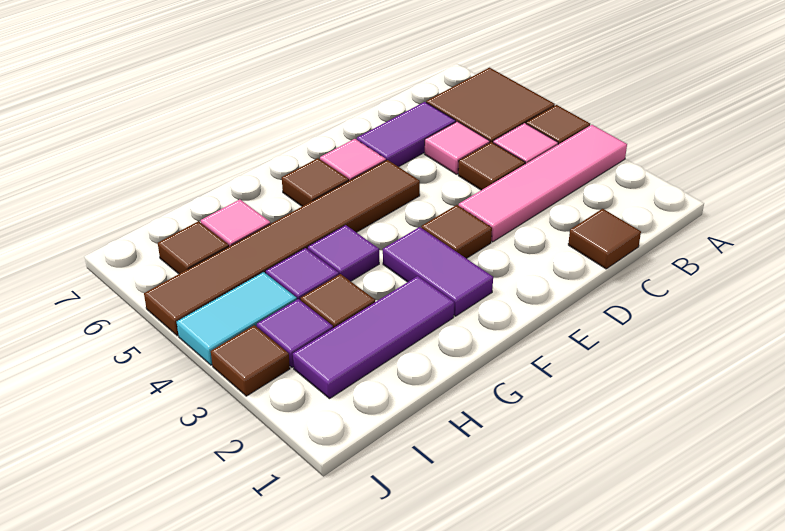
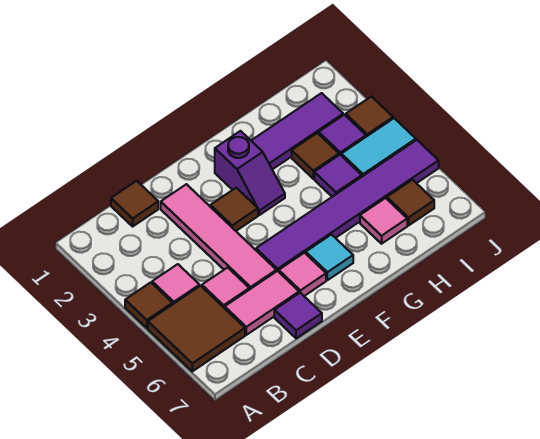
pink tile A3:D3 level 1 -> pink tile D2:D5 level 1
brown tile C4 level 1 -> none
purple tile C6:D6 level 1 -> pink tile C6:D6 level 1
brown tile E5:J5 level 1 -> purple tile E5:J5 level 1
purple tile F2:F3 level 1 -> purple slope F2:F3 level 1 top 2
brown tile F6 level 1 -> cyan tile F6 level 1
purple tile G4 level 1 -> purple tile D7 level 1

